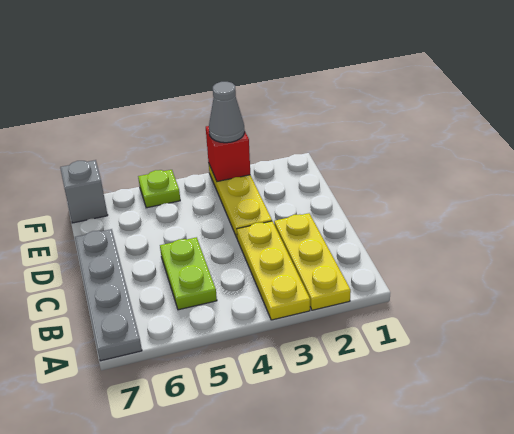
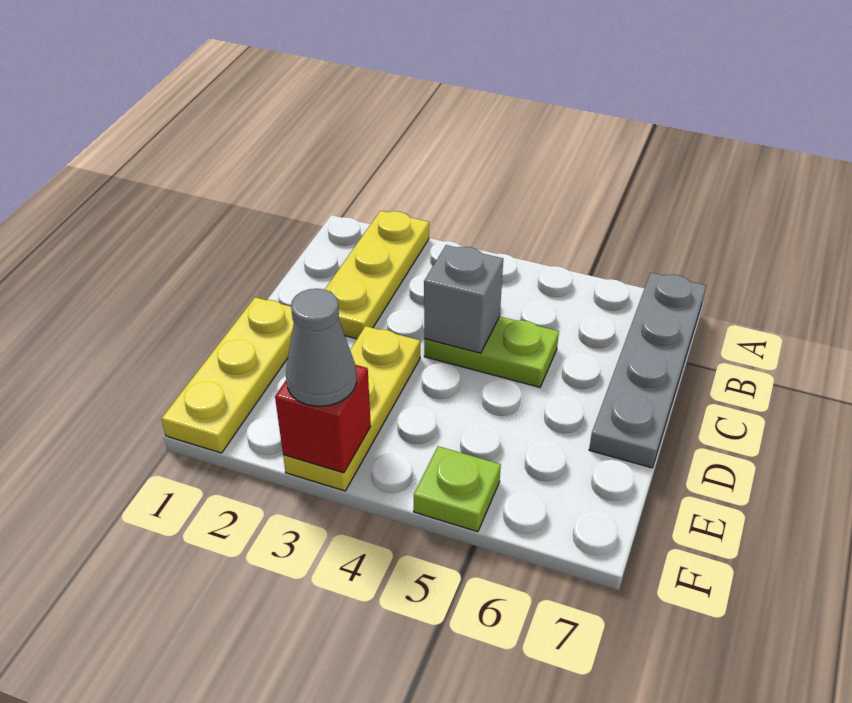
yellow plate A3:C3 level 1 -> yellow plate D1:F1 level 1
lime plate B5:C5 level 1 -> lime plate C4:C5 level 1
grey brick F7 level 1 -> grey brick C4 level 2

